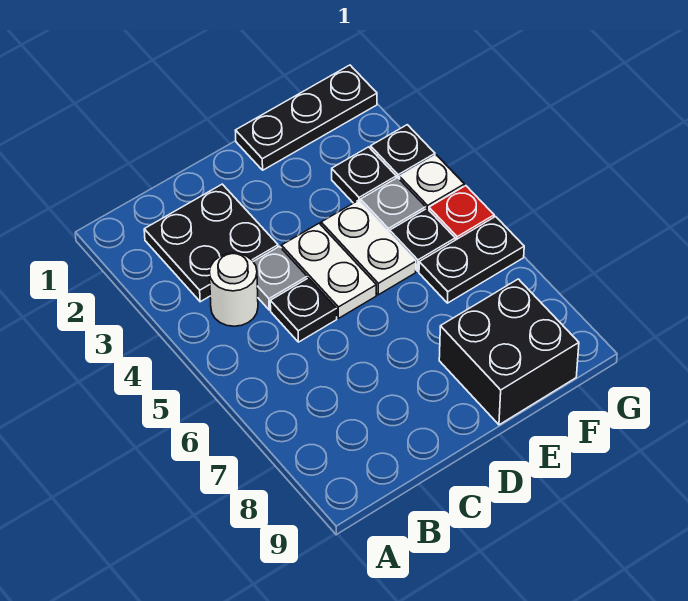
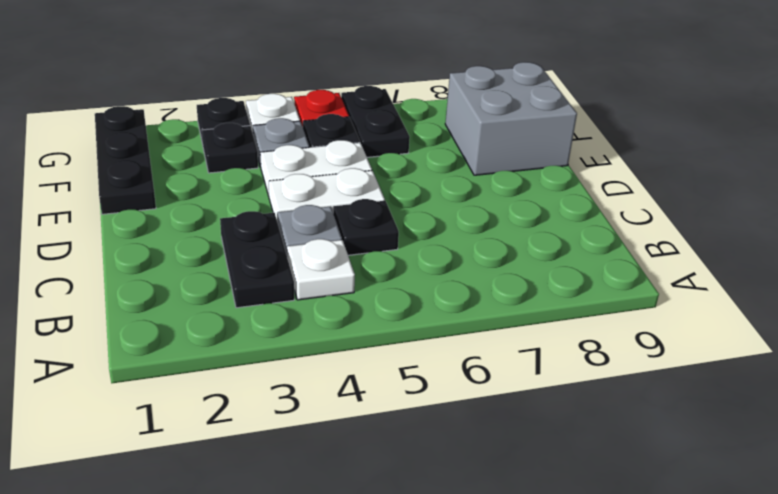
black plate B2:C3 level 1 -> black plate B3:C3 level 1
white round brick B4 level 1 -> white plate B4 level 1
black brick E8:F9 level 1 -> grey brick E8:F9 level 1

